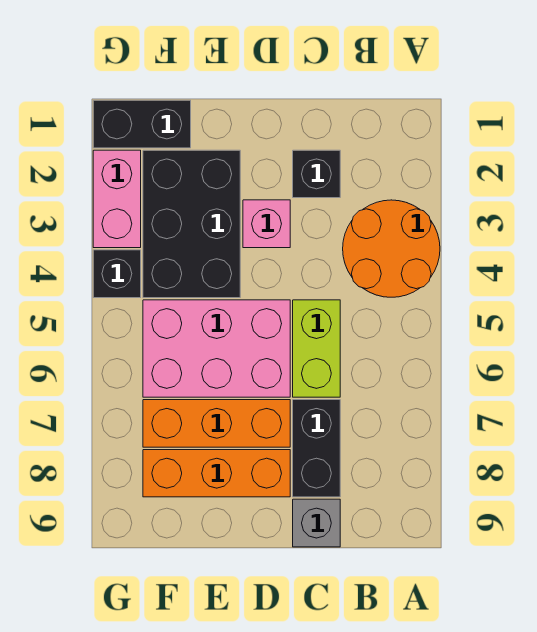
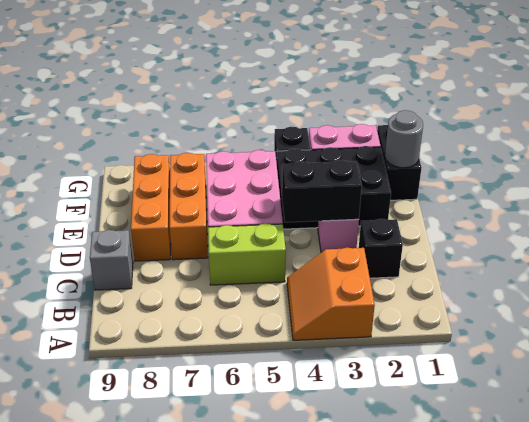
orange round brick A3:B4 level 1 -> orange slope A3:B4 level 1 top 3
black brick C7:C8 level 1 -> black brick D3:D4 level 2
none -> grey round brick F1 level 2

